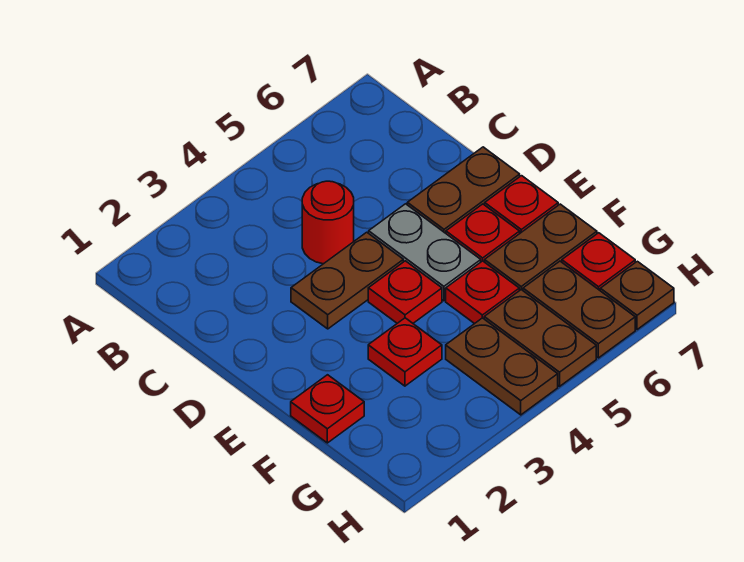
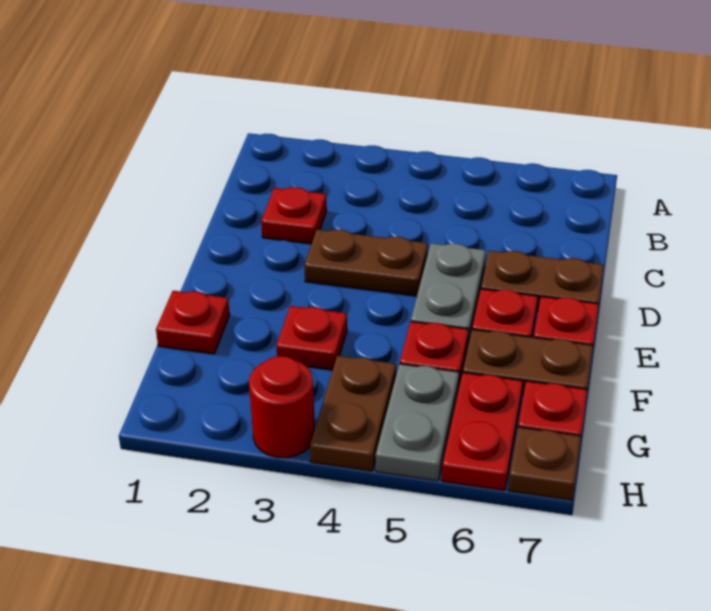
red round brick C4 level 1 -> red round brick H3 level 1
red plate E4 level 1 -> red plate C2 level 1
brown plate G5:H5 level 1 -> grey plate G5:H5 level 1
brown plate G6:H6 level 1 -> red plate G6:H6 level 1

